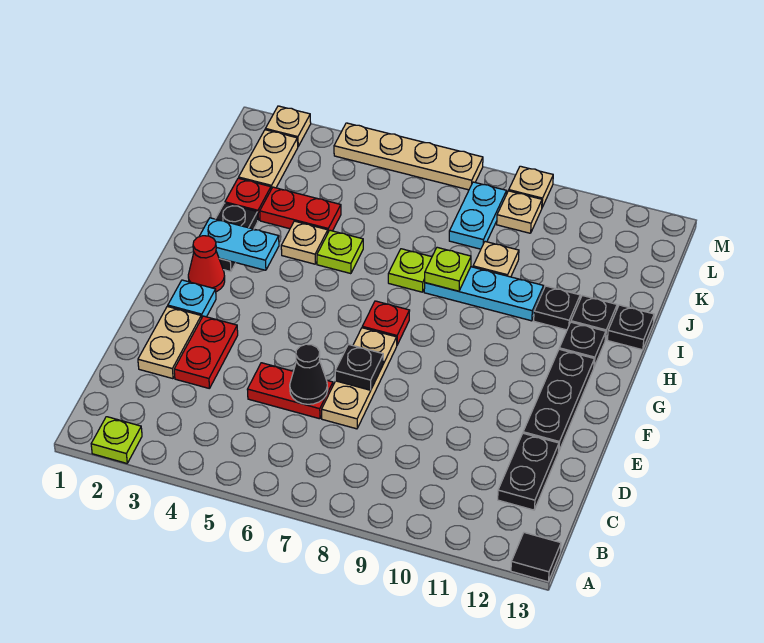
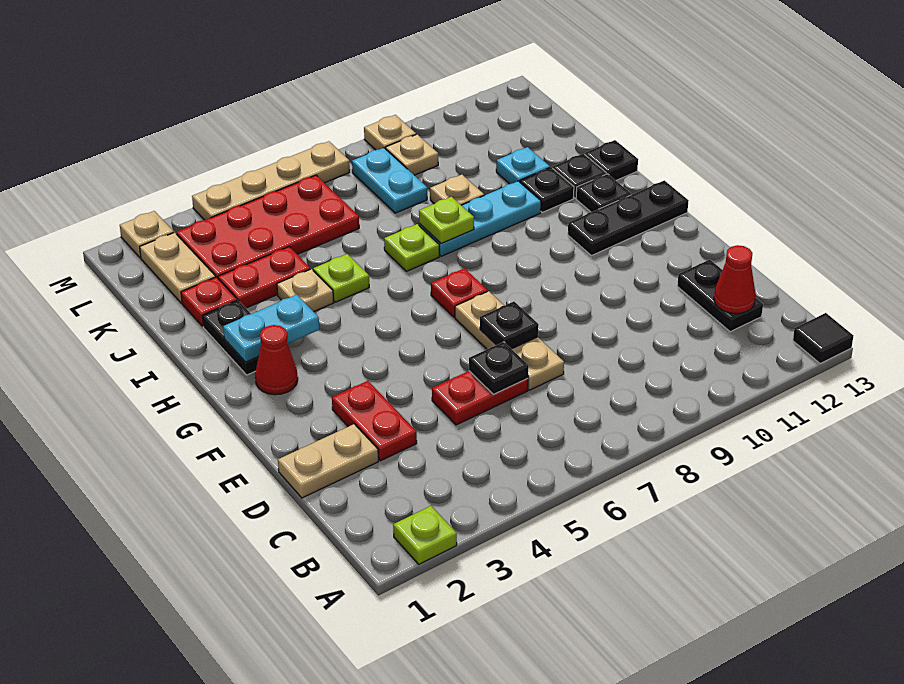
none -> red cone C12 level 2
tan plate D2:E2 level 1 -> tan plate D1:D2 level 1
black cone D6 level 2 -> black plate D6 level 2
black plate E12:G12 level 1 -> black plate G11:G13 level 1
cyan plate F2 level 1 -> cyan plate J11 level 1
none -> red plate K3:L6 level 1

